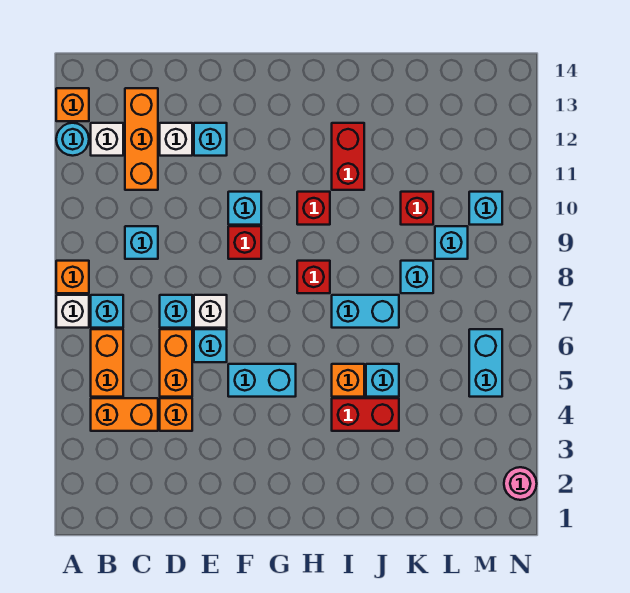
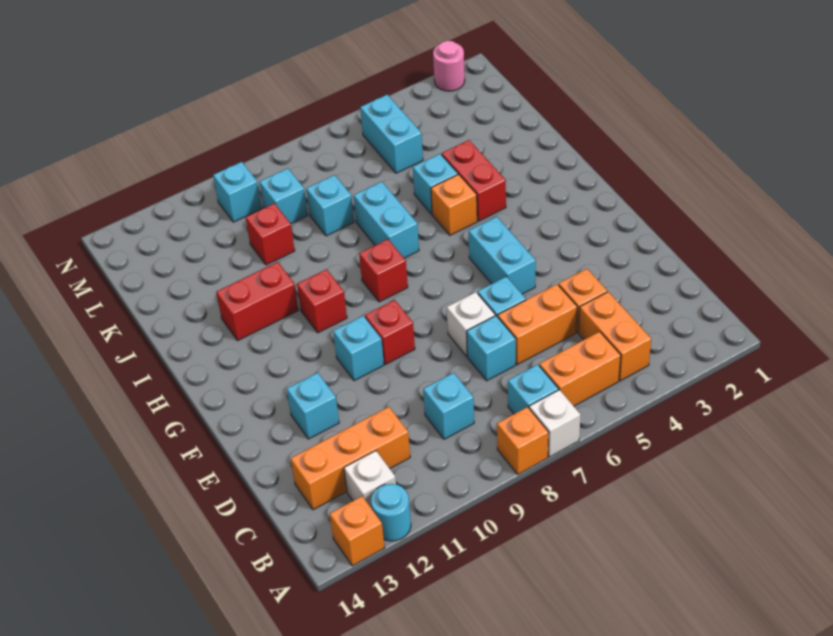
white brick D12 level 1 -> none
cyan brick M5:M6 level 1 -> cyan brick L5:M5 level 1

